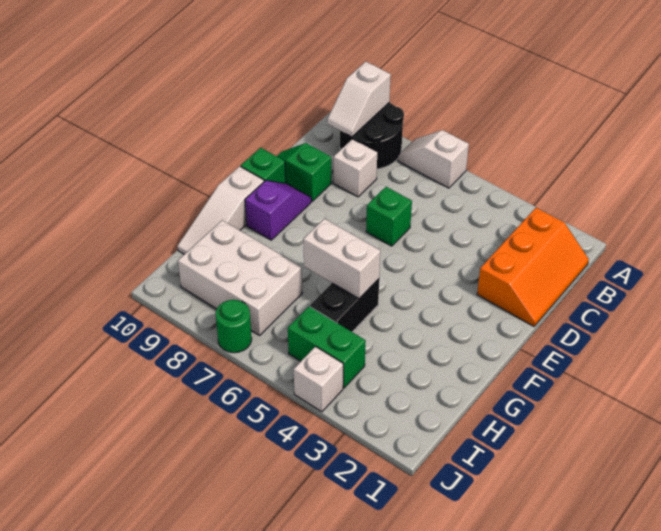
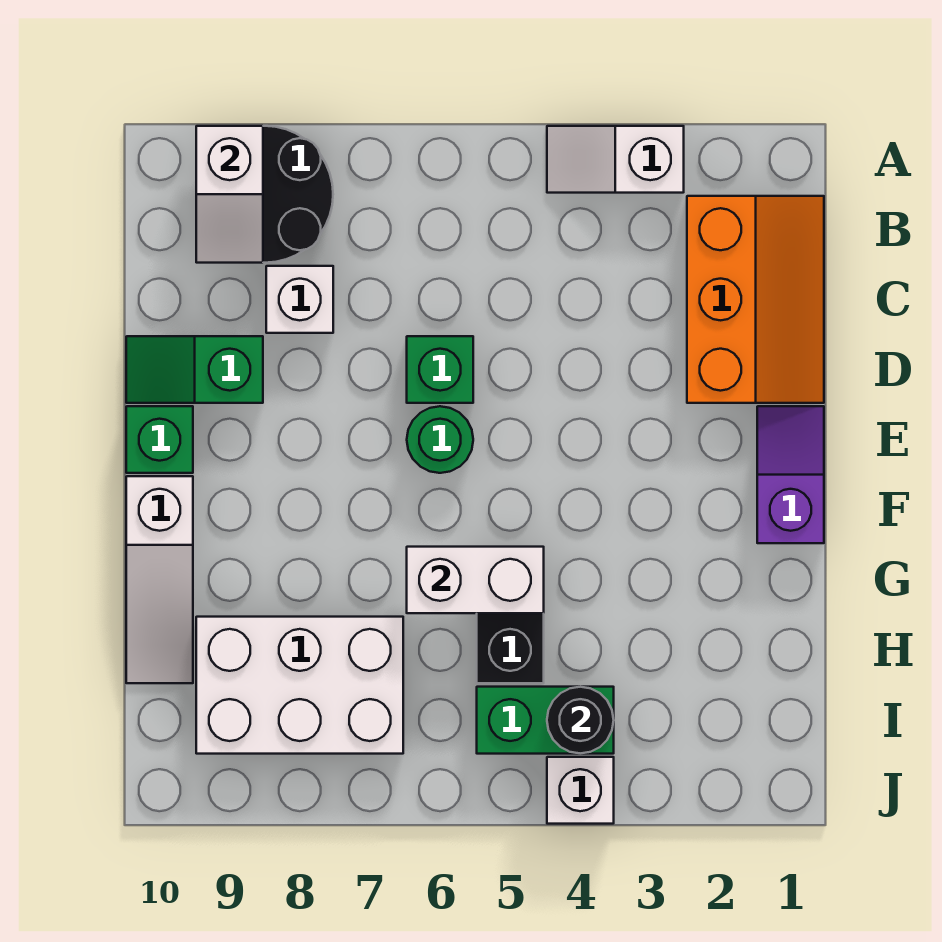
white slope A6:A7 level 1 top 6 -> white slope A3:A4 level 1 top 3
purple slope E9:F9 level 1 top F -> purple slope E1:F1 level 1 top F
none -> black round brick I4 level 2
green round brick J7 level 1 -> green round brick E6 level 1

